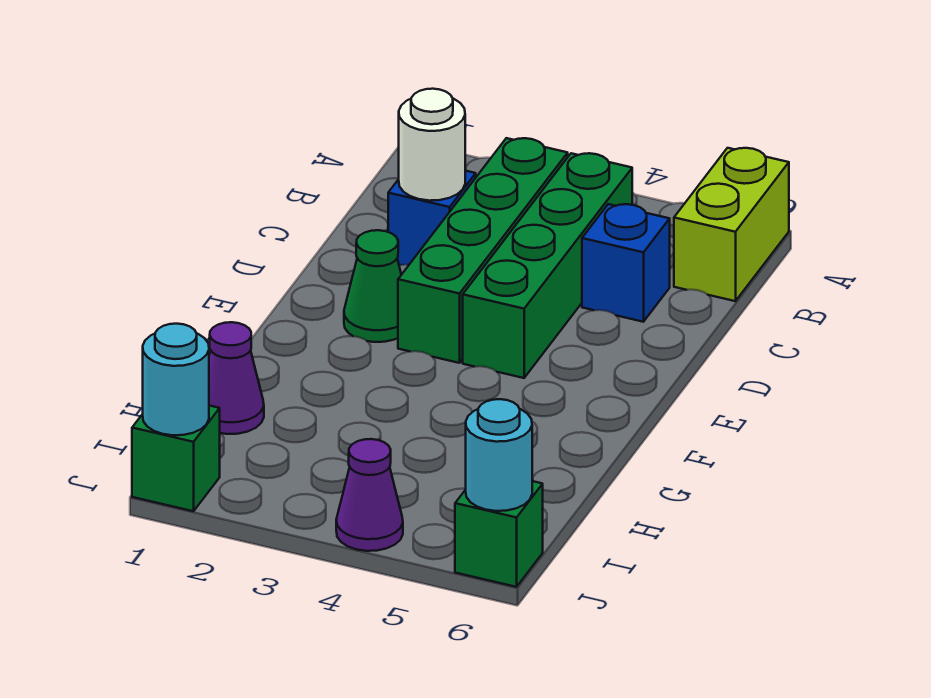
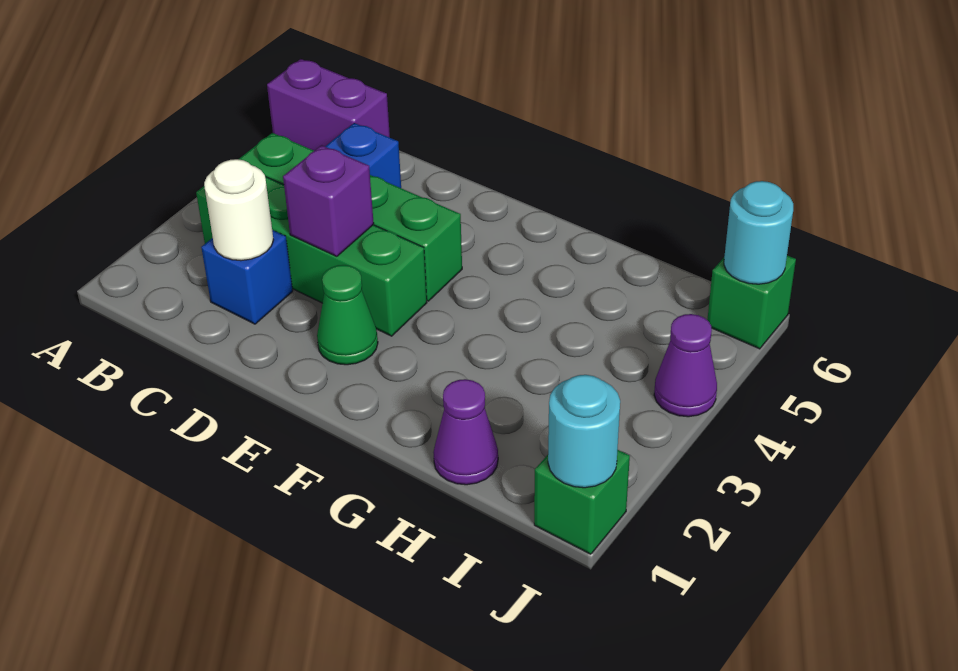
lime brick A6:B6 level 1 -> purple brick A6:B6 level 1
none -> purple brick D3 level 2

